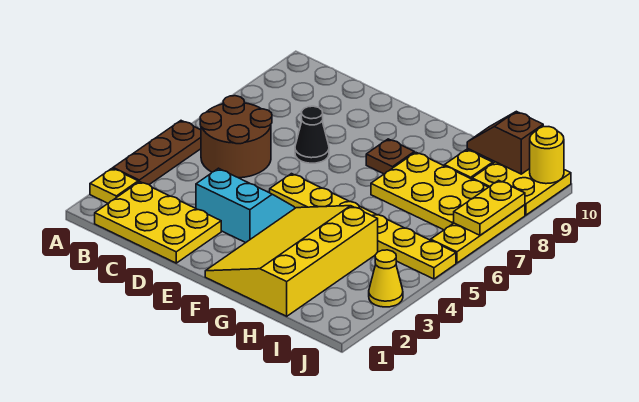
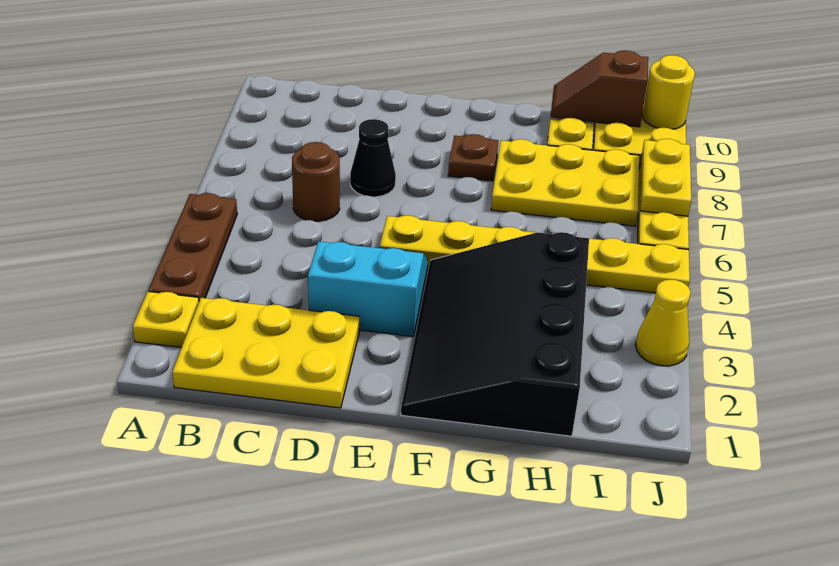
brown round brick B5:C6 level 1 -> brown round brick C6 level 1
yellow slope F1:H4 level 1 top H -> black slope F1:H4 level 1 top H

